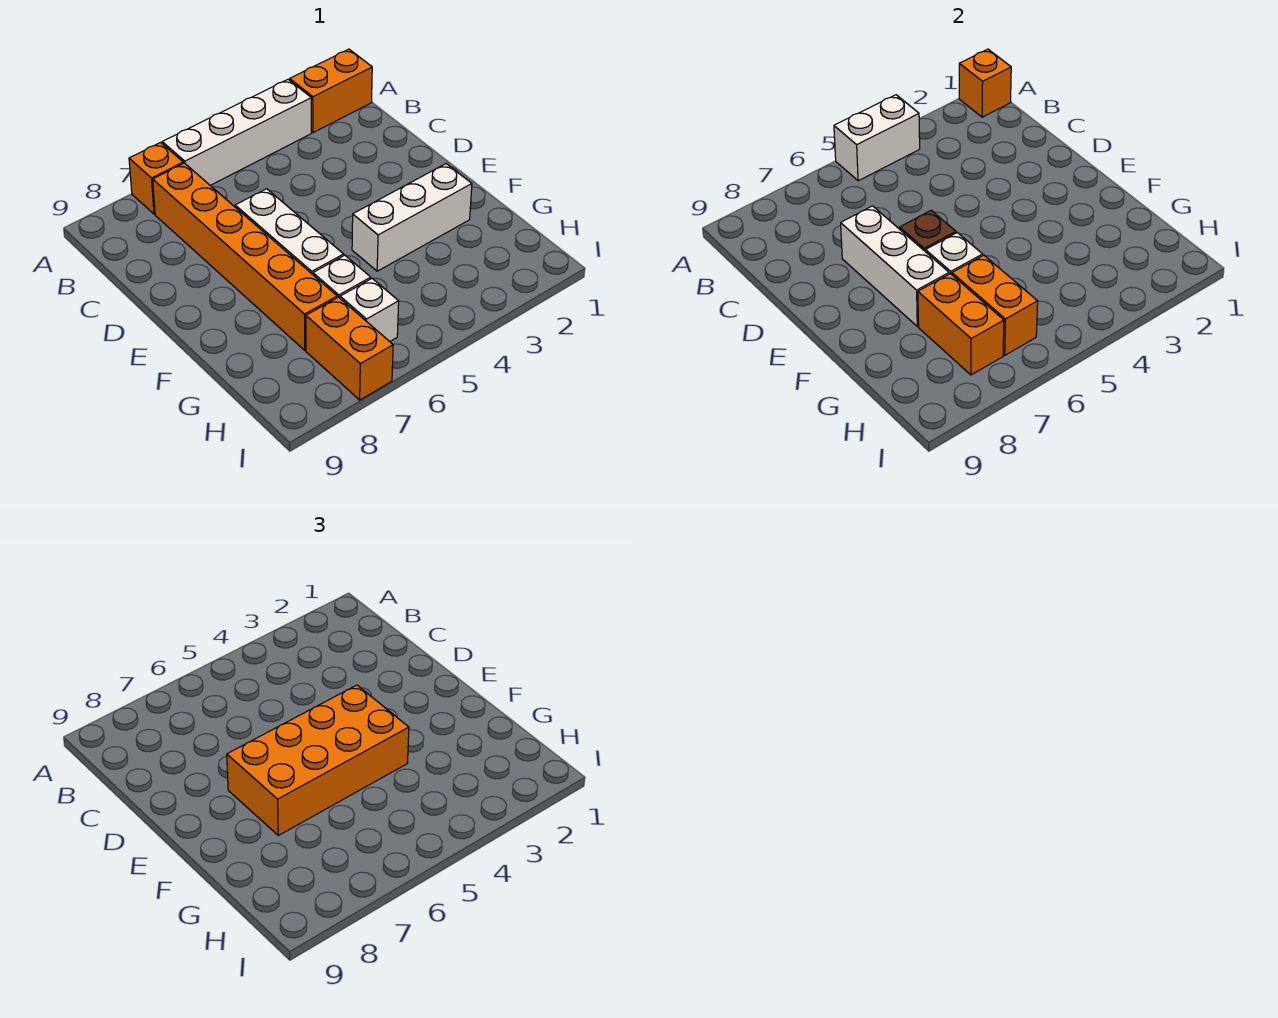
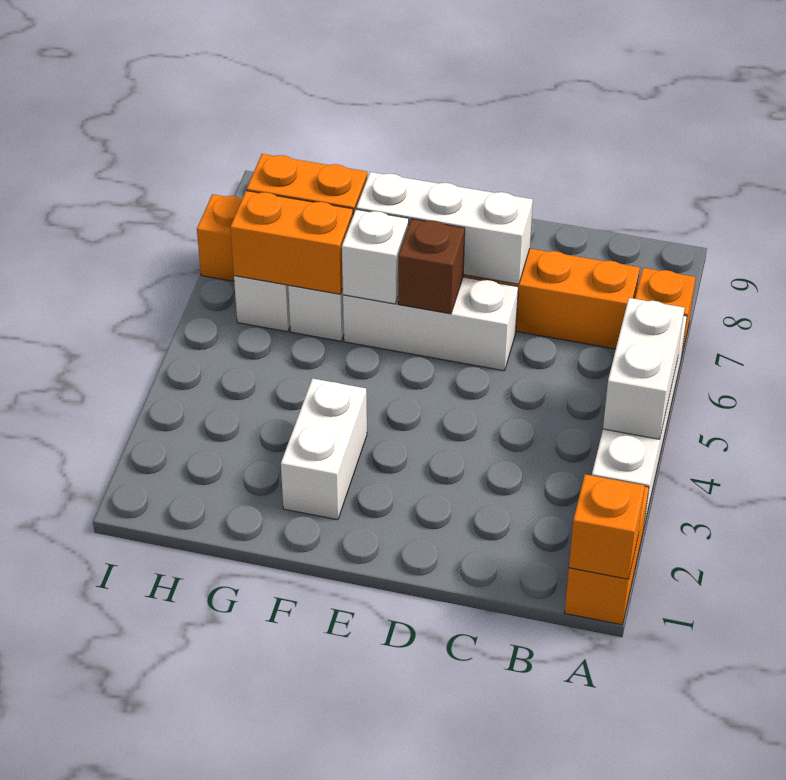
orange brick E4:F7 level 3 -> none
white brick F2:F4 level 1 -> white brick F2:F3 level 1

